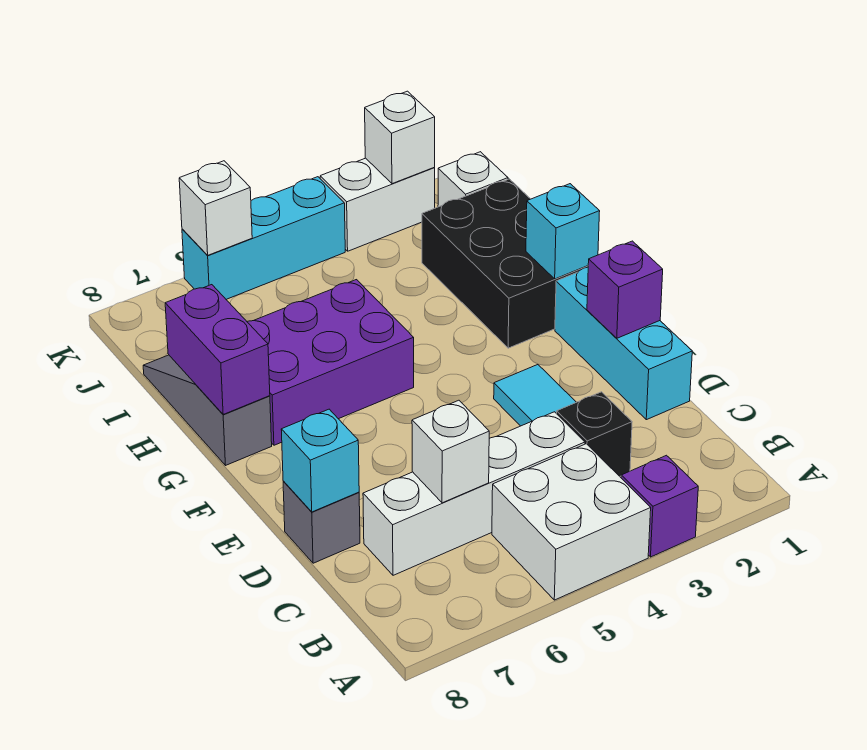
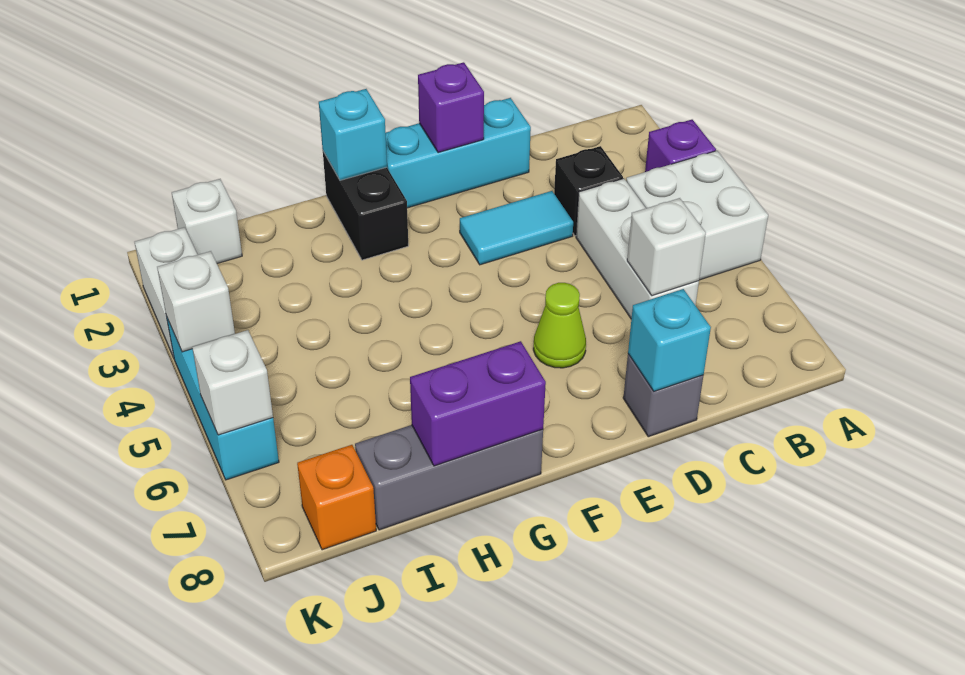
white brick C4:C7 level 1 -> white brick C4:C6 level 1
none -> lime cone E6 level 1
black brick G1:I2 level 1 -> black brick G1:G2 level 1
purple brick G5:H7 level 1 -> none
grey slope G8:I8 level 1 top G -> grey brick G8:I8 level 1
none -> orange brick J8 level 1
white brick K2 level 2 -> white brick K4 level 2

